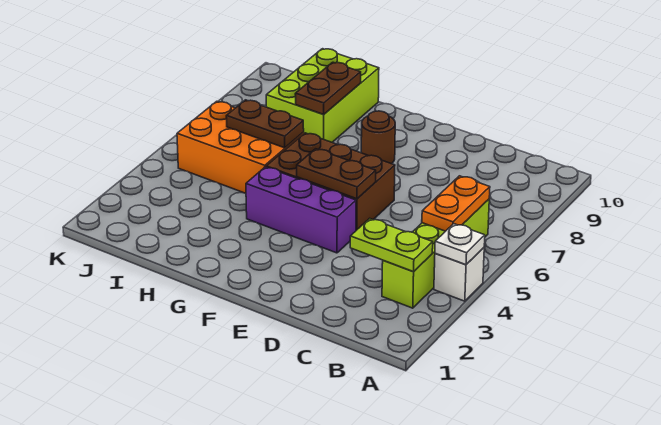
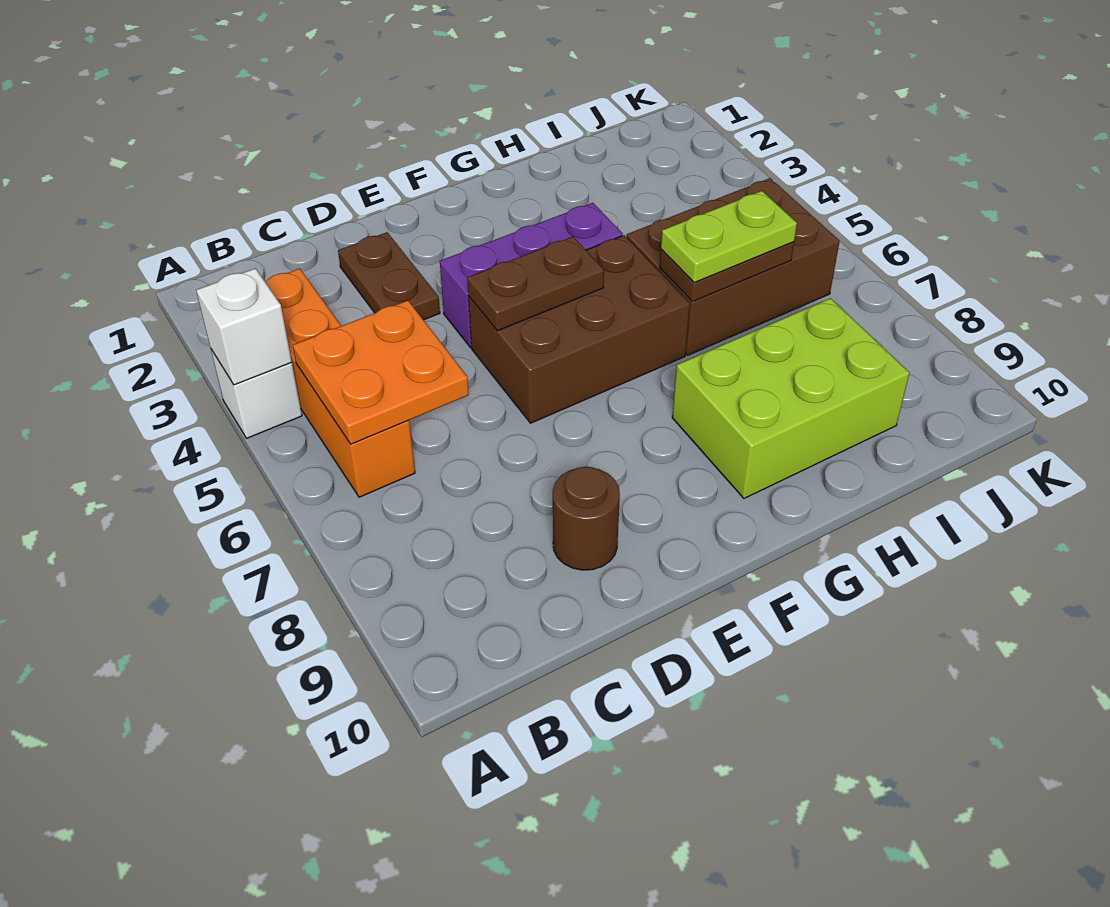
white plate A4 level 2 -> white brick A4 level 2
lime brick B3:B6 level 1 -> orange brick B3:B6 level 1
lime plate B3:C3 level 2 -> lime plate H6:I6 level 3
orange plate B5:B6 level 2 -> orange plate B5:C6 level 2
brown round brick F8 level 1 -> brown round brick D9 level 1
orange brick H5:J6 level 1 -> brown brick H5:J6 level 1
lime brick H8:I10 level 1 -> lime brick G8:I9 level 1
brown plate H8:H9 level 2 -> brown plate D2:D3 level 1

